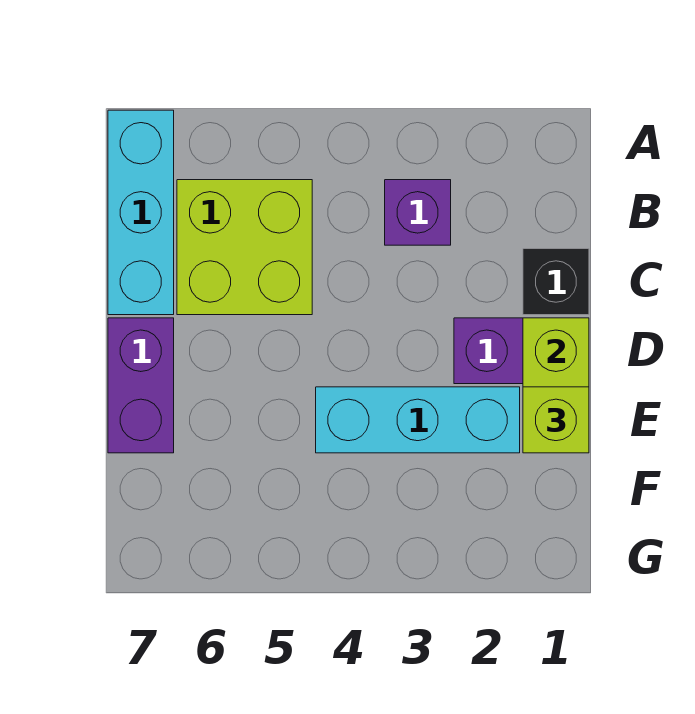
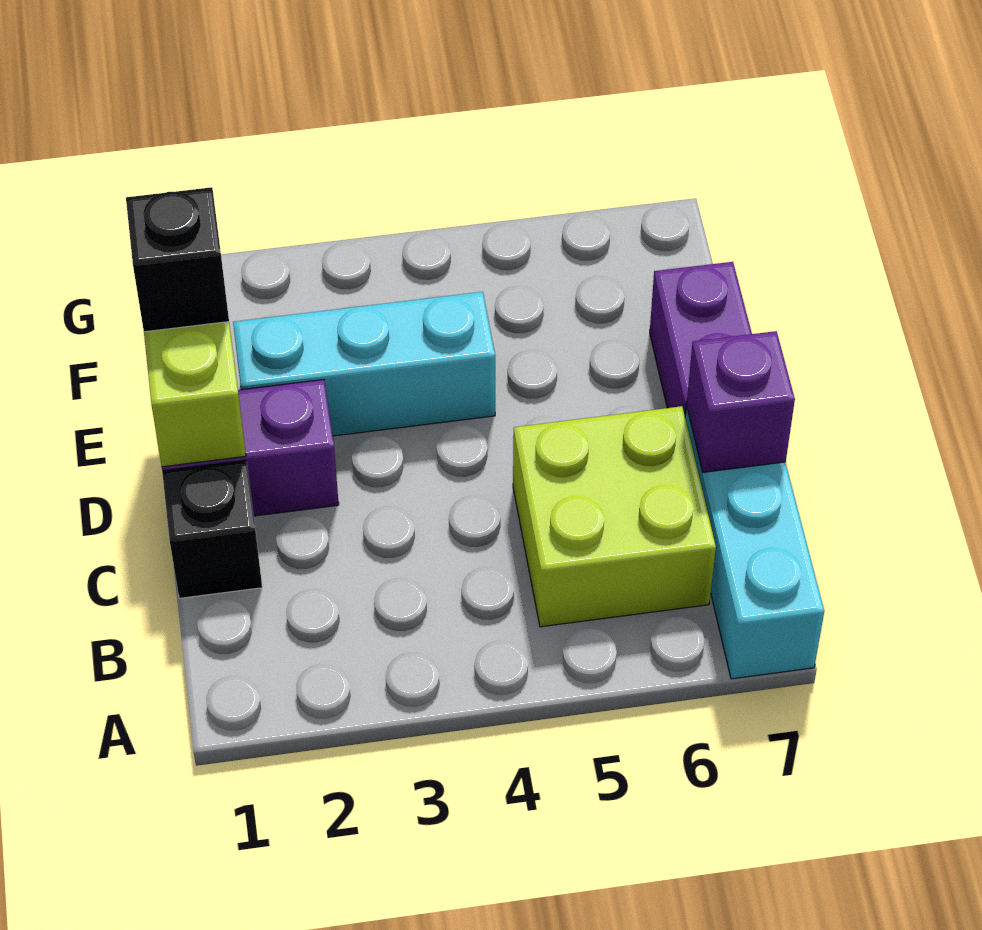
purple brick B3 level 1 -> purple brick C7 level 2
lime brick E1 level 3 -> black brick E1 level 3

